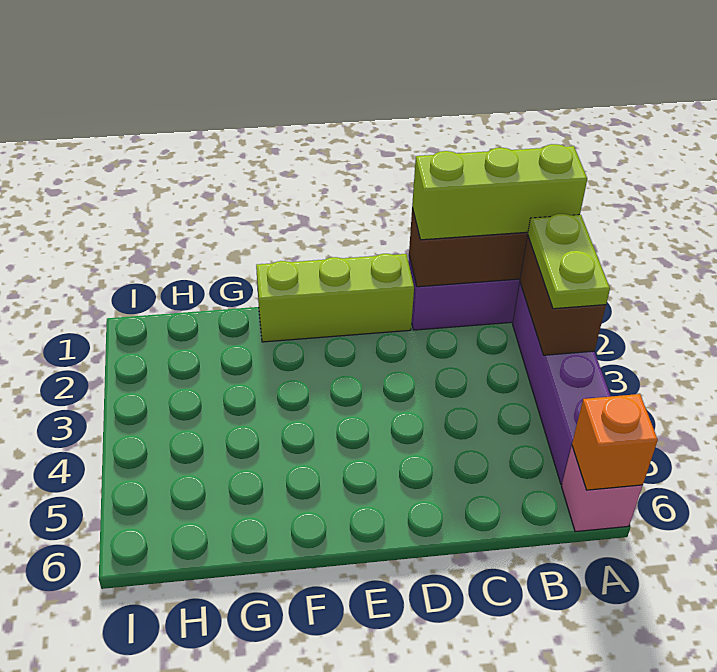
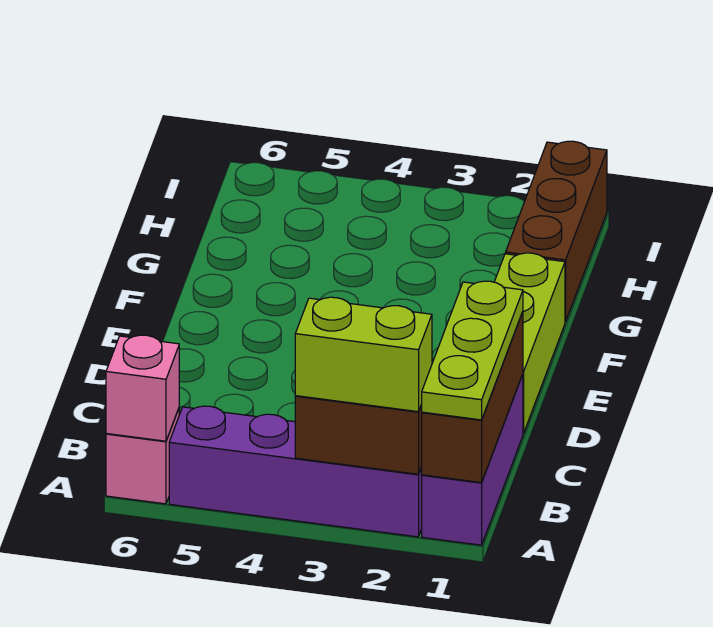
lime brick A1:C1 level 3 -> lime plate A1:C1 level 3
lime plate A2:A3 level 3 -> lime brick A2:A3 level 3
orange brick A6 level 2 -> pink brick A6 level 2
none -> brown brick G1:I1 level 1

